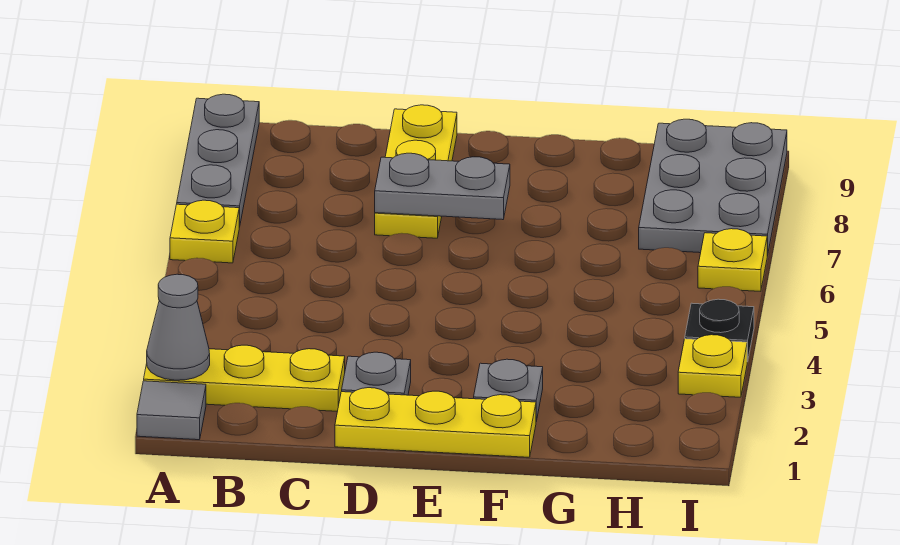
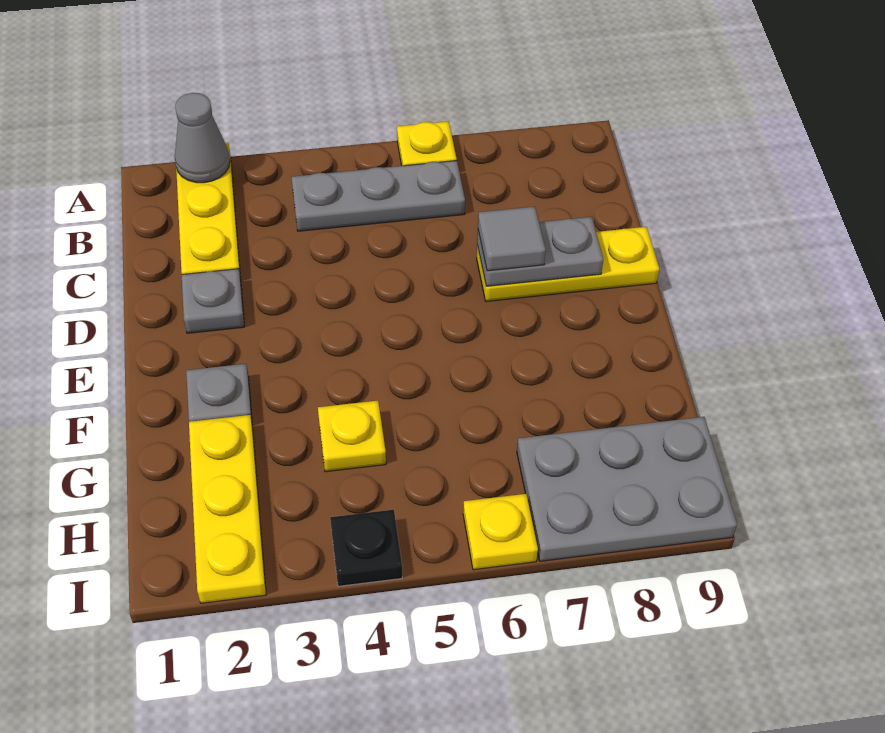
grey tile A1 level 1 -> grey tile D7 level 3
grey plate A7:A9 level 1 -> grey plate B4:B6 level 1
yellow plate D1:F1 level 1 -> yellow plate G2:I2 level 1
grey plate D7:E7 level 2 -> grey plate D7:D8 level 2
yellow plate I3 level 1 -> yellow plate G4 level 1

